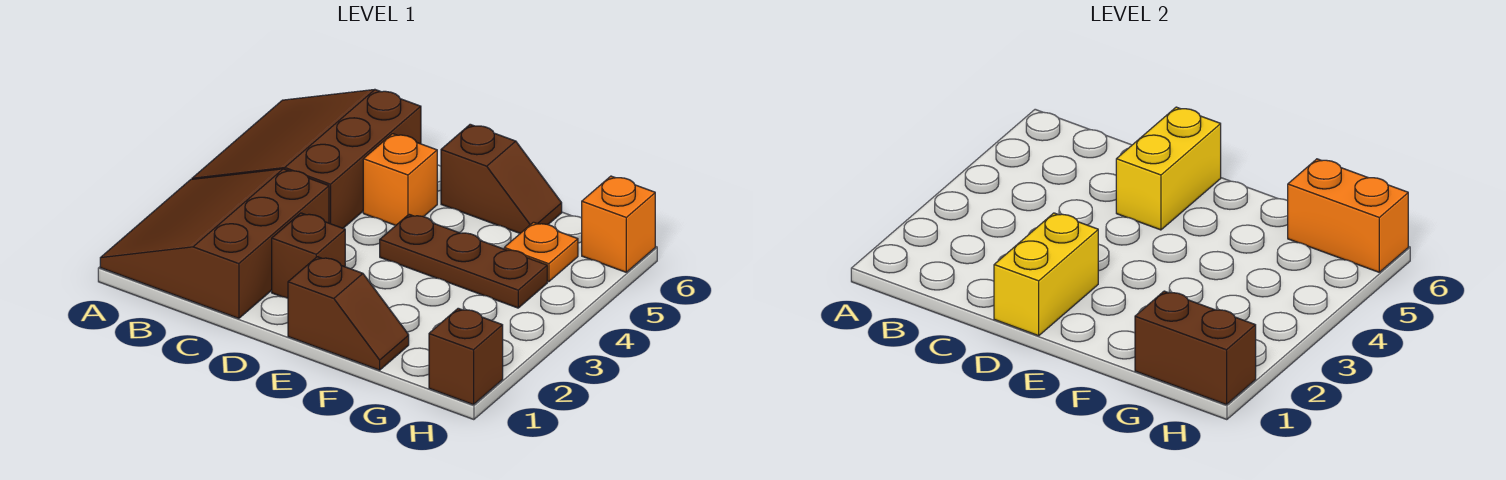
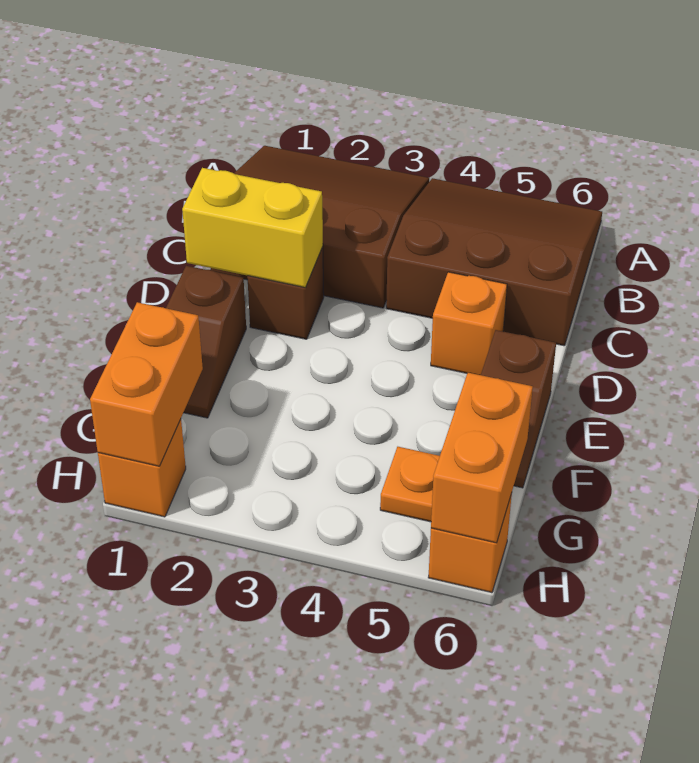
yellow brick D5:D6 level 2 -> none
brown plate E4:G4 level 1 -> none
brown brick G1:H1 level 2 -> orange brick G1:H1 level 2
brown brick H1 level 1 -> orange brick H1 level 1

